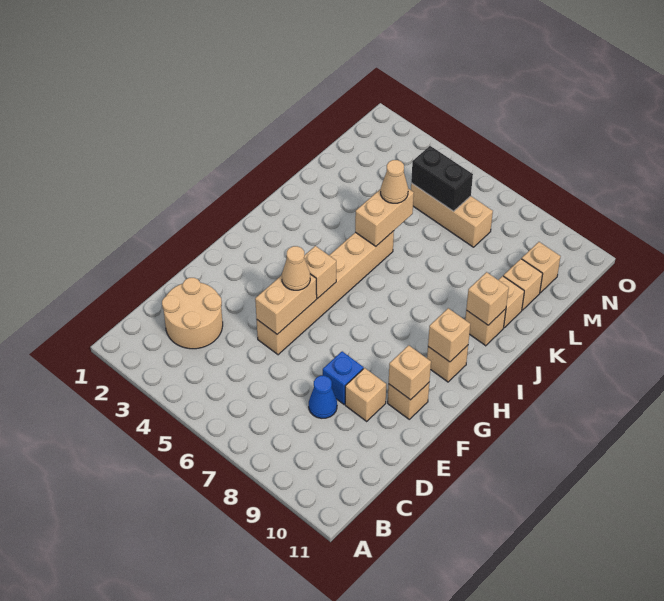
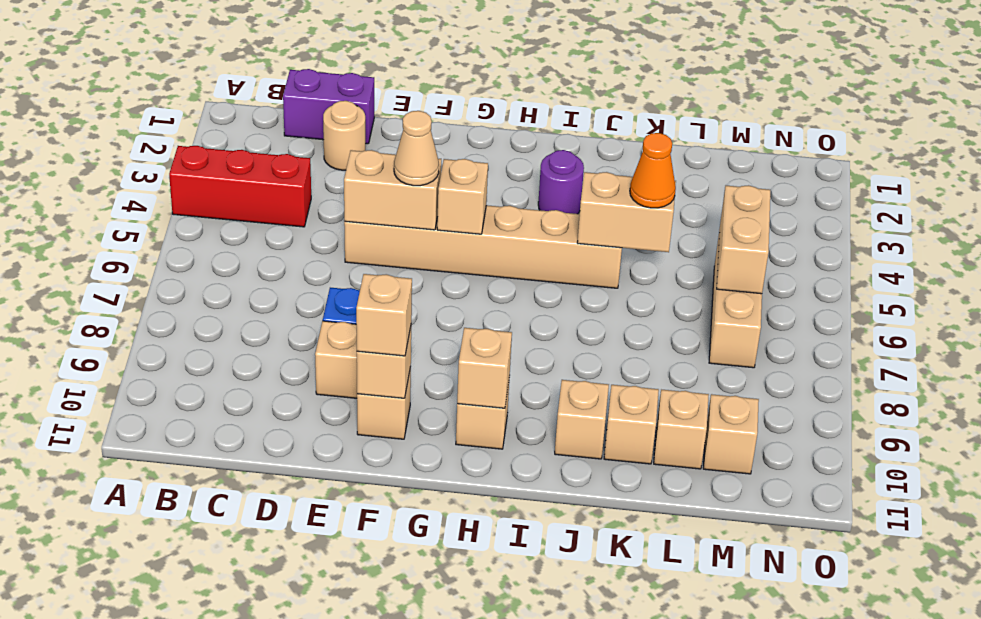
none -> red brick A4:C4 level 1
none -> purple brick C1:D1 level 1
tan round brick C2:D3 level 1 -> tan round brick D2 level 1
blue cone D8 level 1 -> none
none -> purple round brick I3 level 1
tan brick J10 level 2 -> tan brick F10 level 3
tan cone K5 level 3 -> orange cone K5 level 3
black brick M5:M6 level 2 -> tan brick M5:M6 level 2

